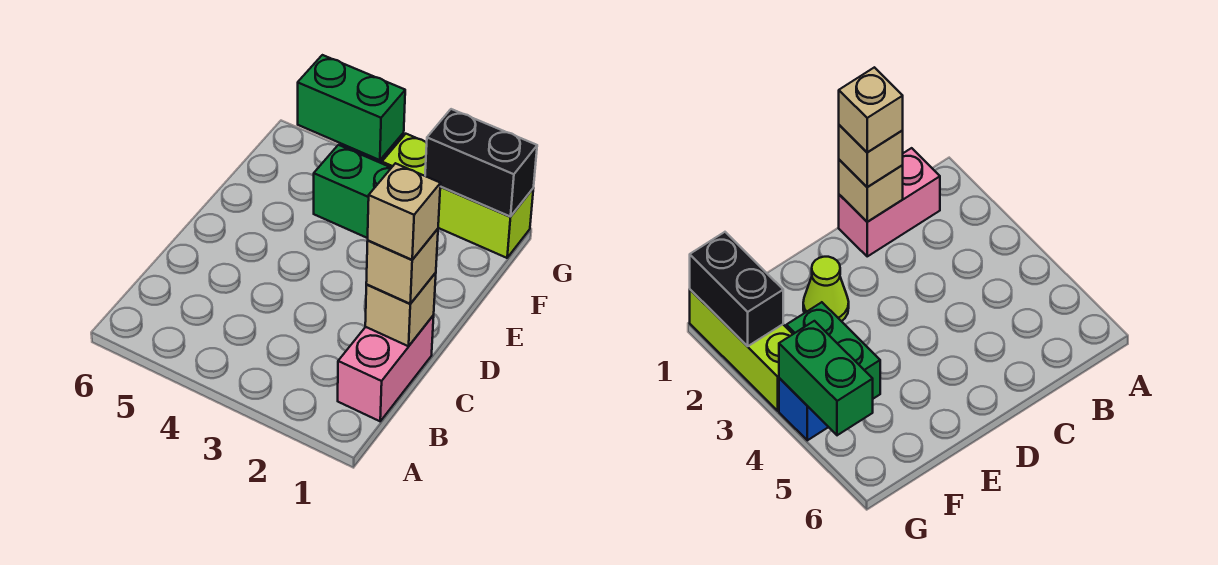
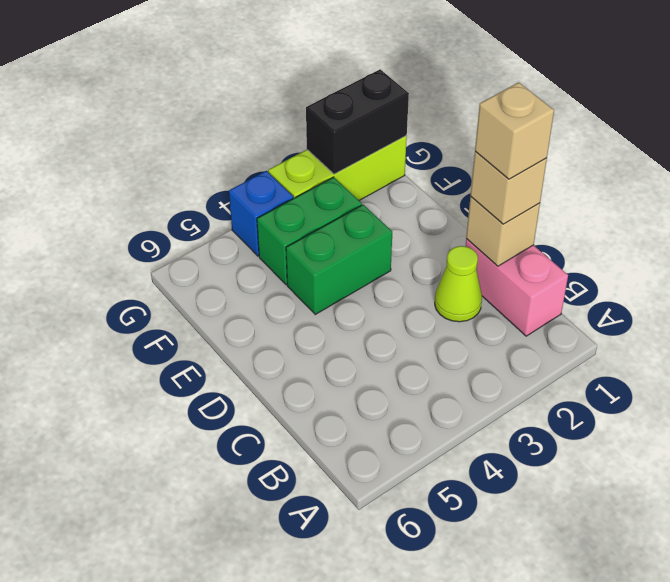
lime cone E2 level 1 -> lime cone C2 level 1
green brick G4:G5 level 2 -> green brick E3:E4 level 1

